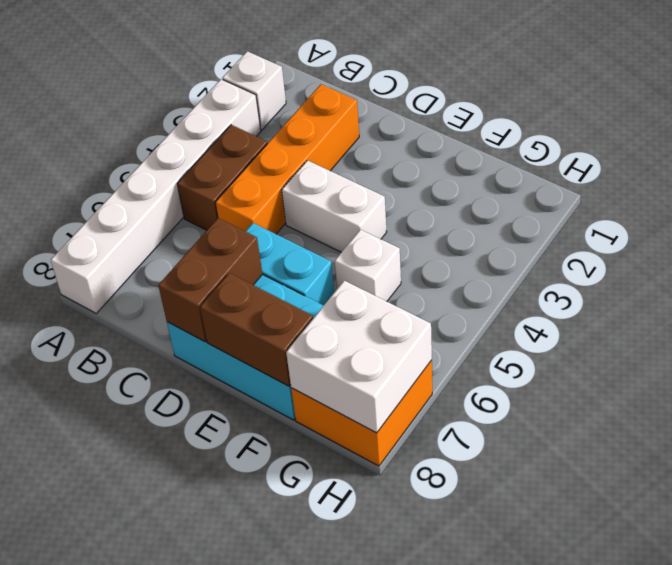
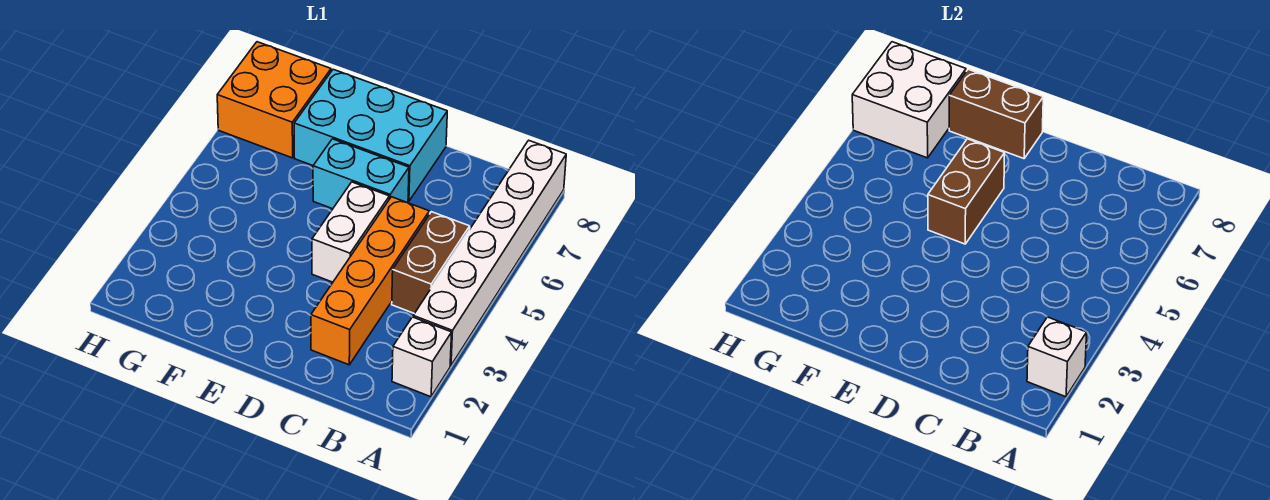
white brick D4:E4 level 1 -> white brick D4:D5 level 1
brown brick D7:D8 level 2 -> brown brick E5:E6 level 2
white brick F5 level 1 -> white brick A2 level 2

